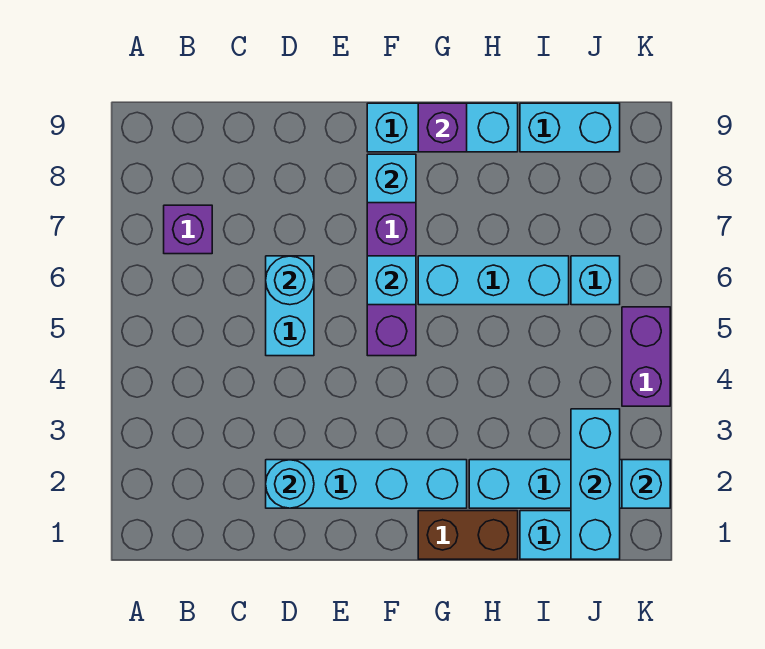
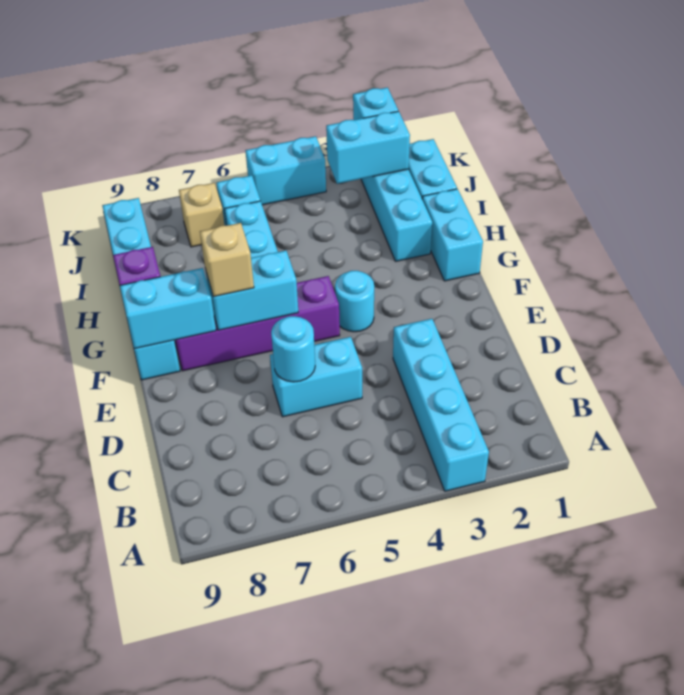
purple brick B7 level 1 -> none
cyan brick D2:G2 level 1 -> cyan brick A3:D3 level 1
cyan round brick D2 level 2 -> cyan round brick F4 level 1
cyan brick F6 level 2 -> cyan brick F6:F7 level 2
none -> tan brick F7 level 3
cyan brick F8 level 2 -> cyan brick F8:F9 level 2
brown brick G1:H1 level 1 -> cyan brick G1:H1 level 1
cyan brick J1:J3 level 2 -> cyan brick J2:J3 level 2
none -> tan brick J7 level 1
purple brick K4:K5 level 1 -> cyan brick K4:K5 level 1

